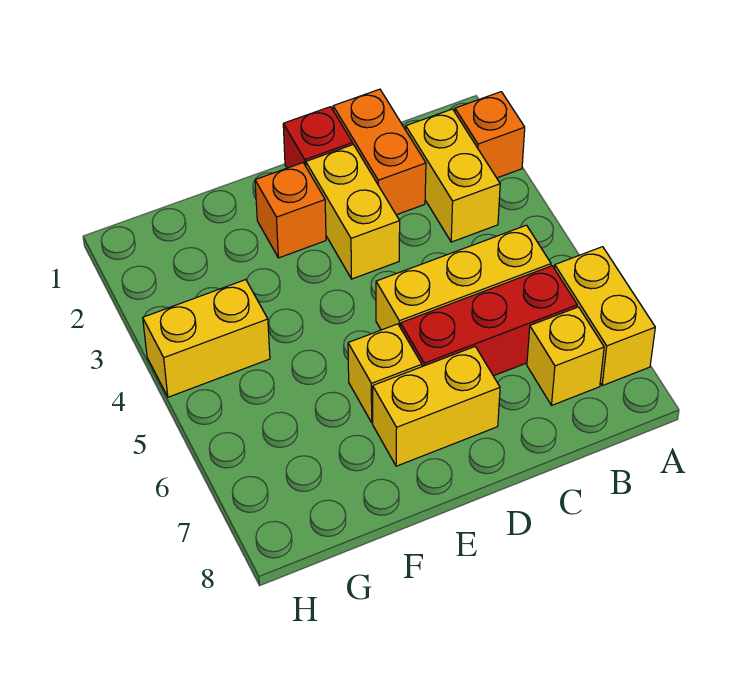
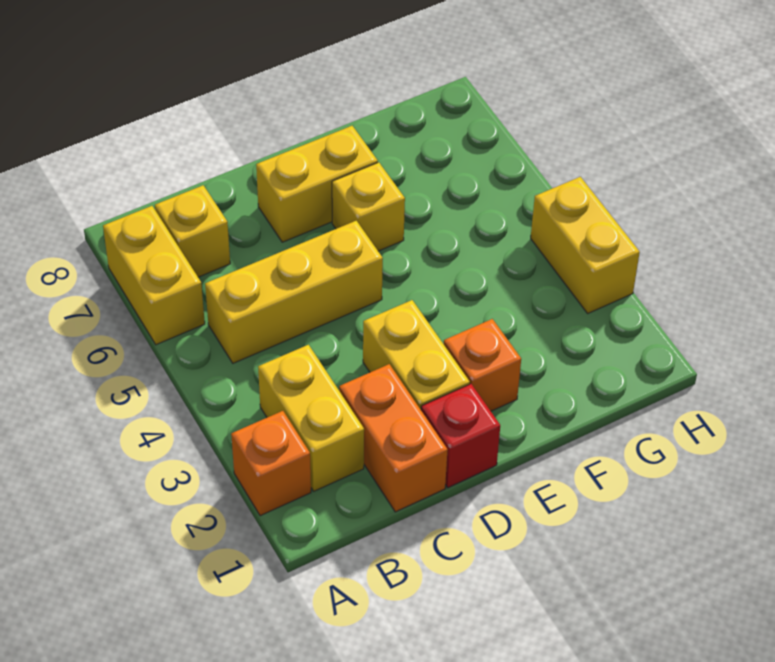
red brick B6:D6 level 1 -> none
yellow brick G4:H4 level 1 -> yellow brick H3:H4 level 1

